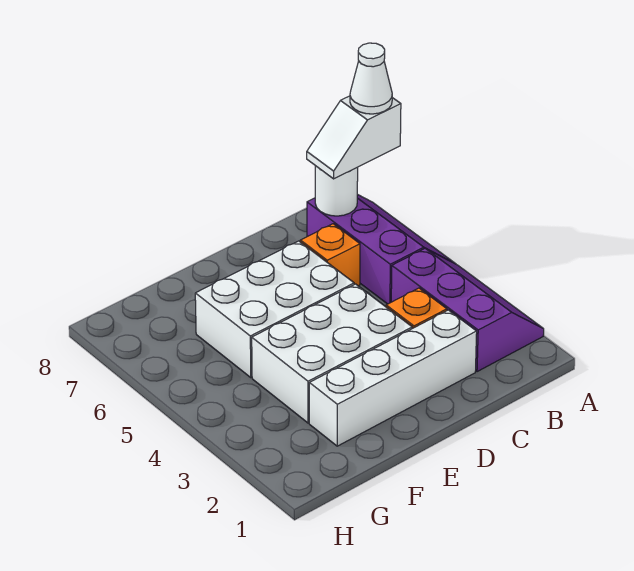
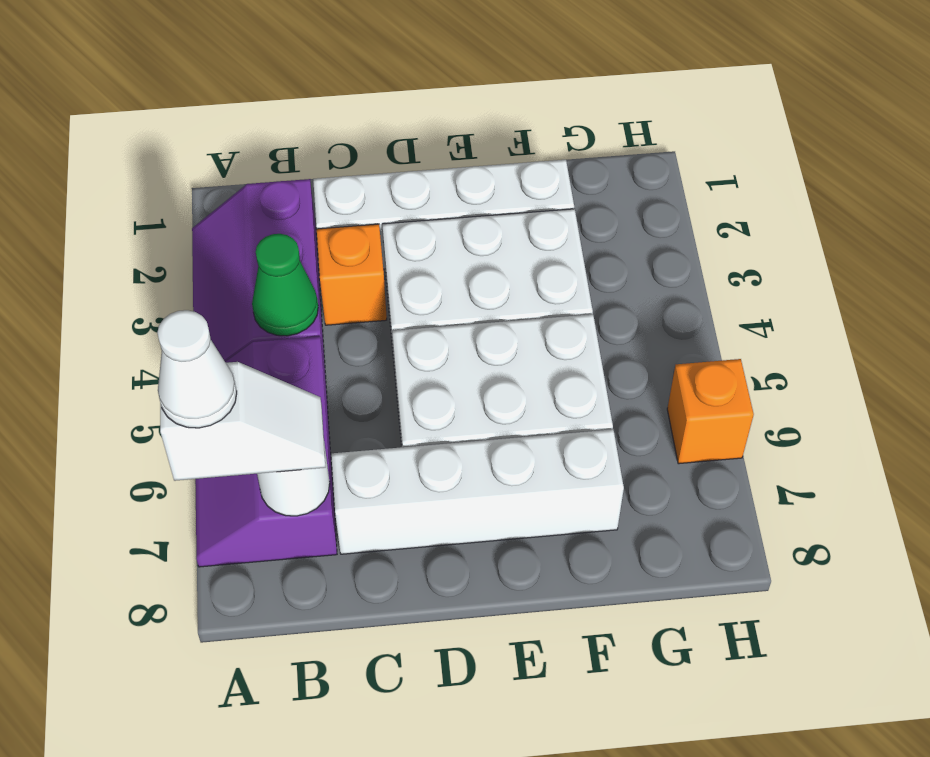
none -> green cone B4 level 2
orange brick C6 level 1 -> orange brick H6 level 1
none -> white brick C7:F7 level 1

